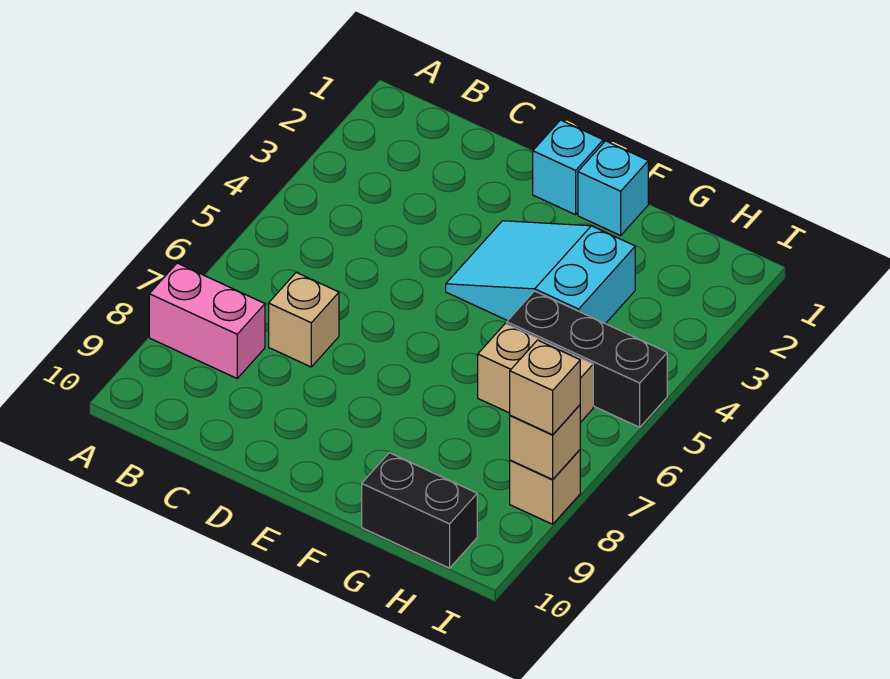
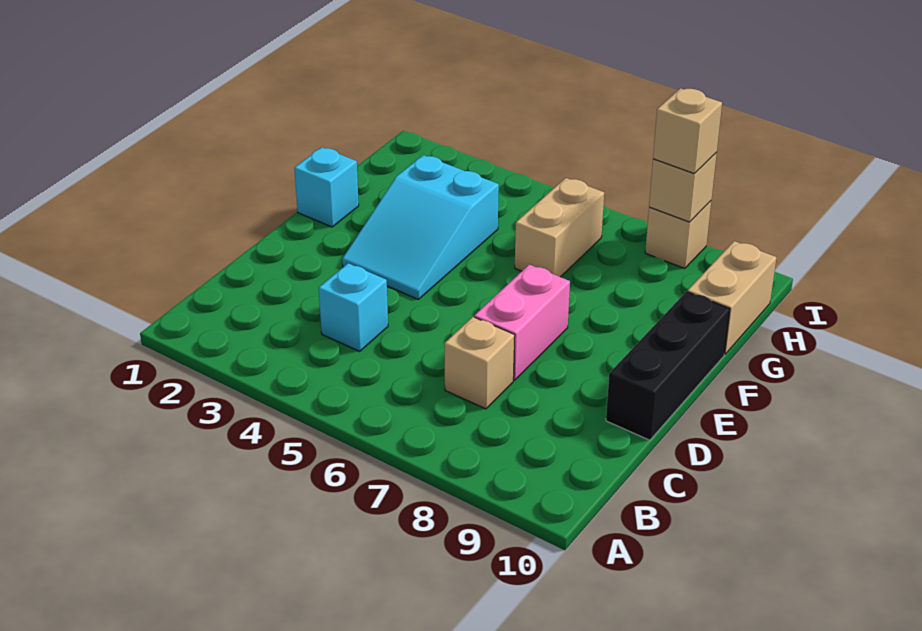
pink brick A8:B8 level 1 -> pink brick D7:E7 level 1
cyan brick E1 level 1 -> cyan brick C4 level 1
black brick G5:I5 level 1 -> black brick D10:F10 level 1
black brick G10:H10 level 1 -> tan brick G10:H10 level 1

